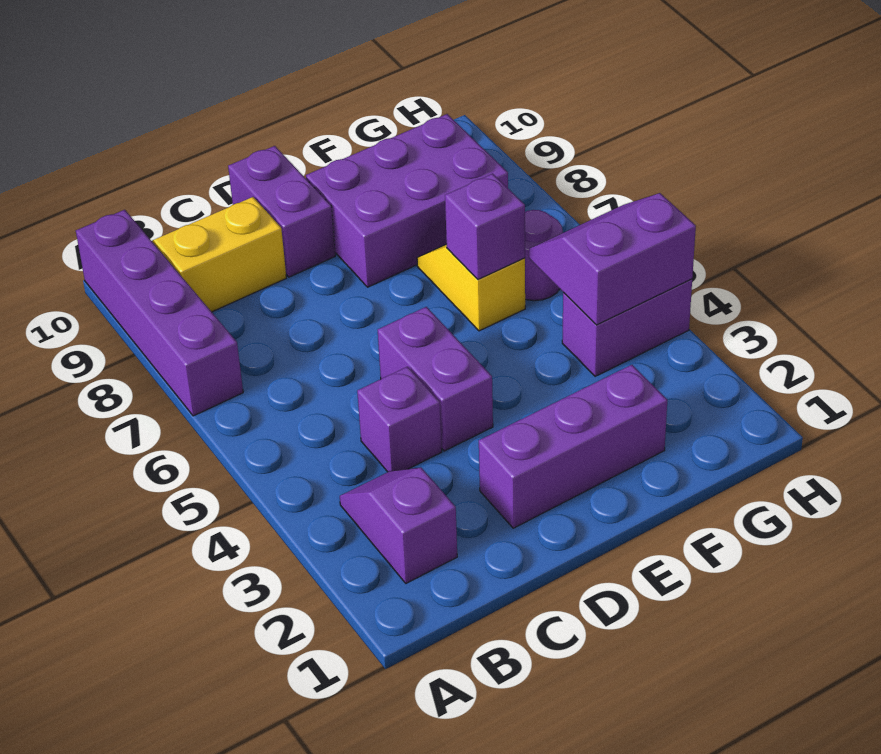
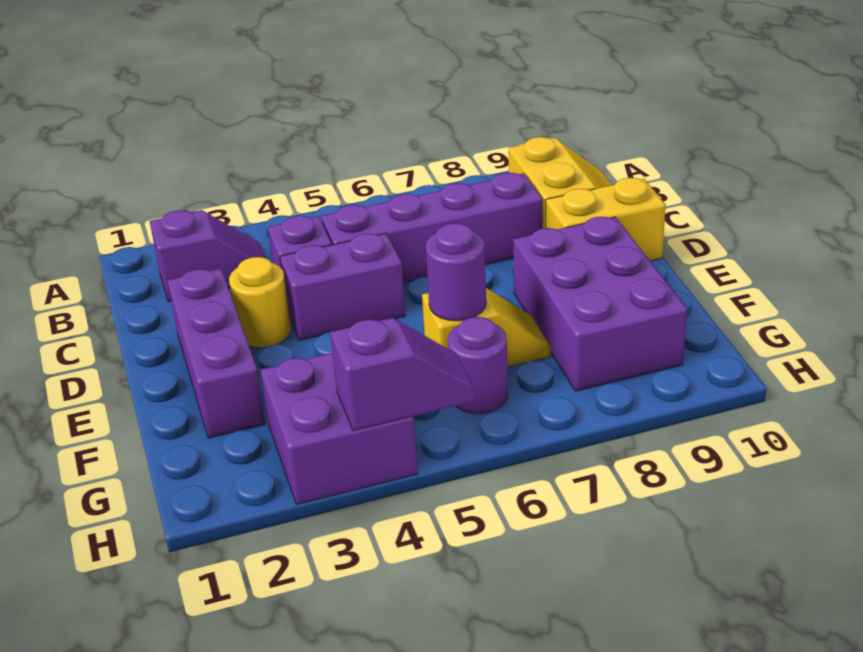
purple brick A7:A10 level 1 -> purple brick C5:C8 level 1
none -> yellow round brick D3 level 1
purple brick D9:D10 level 1 -> yellow brick D9:D10 level 1
purple brick F6 level 2 -> purple round brick F6 level 2
purple brick G4:H4 level 1 -> purple brick G3:H4 level 1
purple slope G4:H5 level 2 top 4 -> purple slope H4:H5 level 2 top 4

